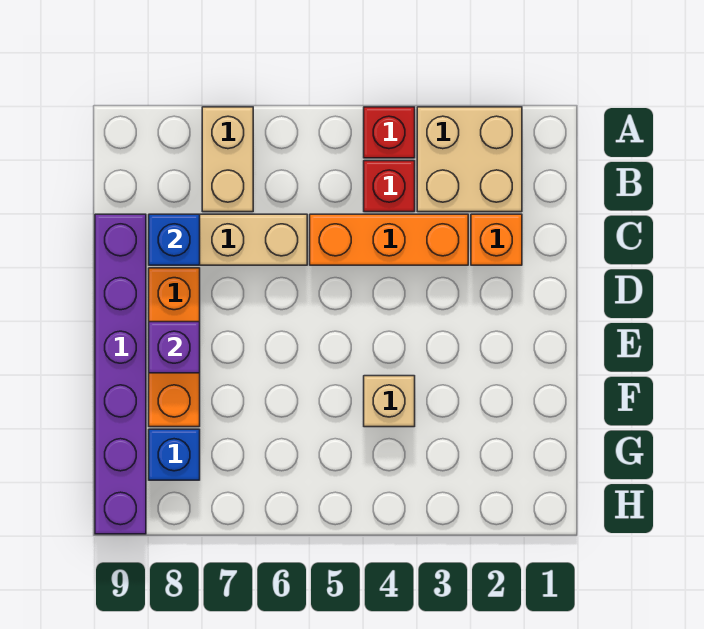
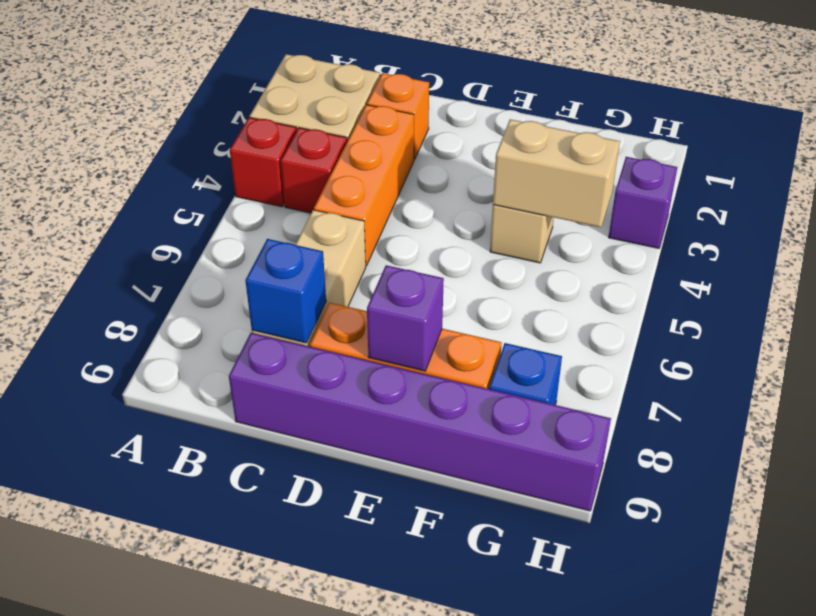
tan brick A7:B7 level 1 -> tan brick F4:G4 level 2
none -> purple brick H3 level 1

